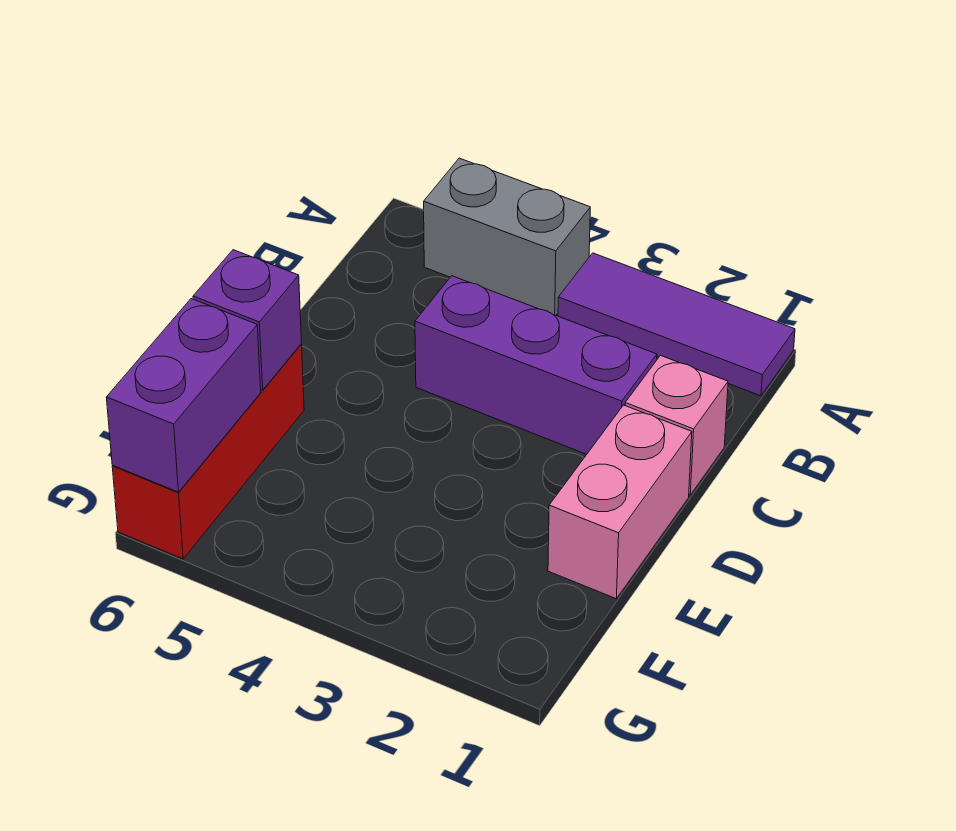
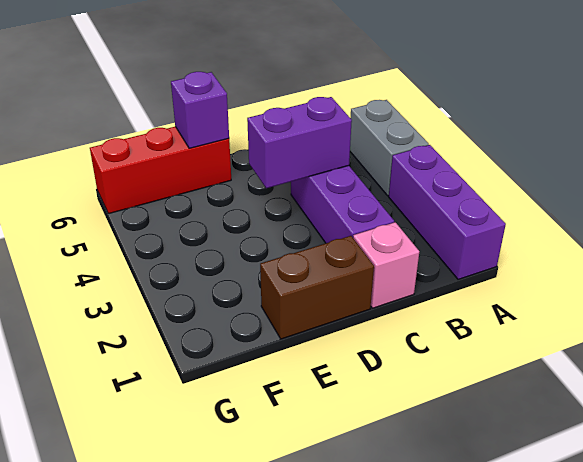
purple tile A1:A3 level 1 -> purple brick A1:A3 level 1
pink brick D1:E1 level 1 -> brown brick D1:E1 level 1
purple brick F6:G6 level 2 -> purple brick C4:D4 level 2

